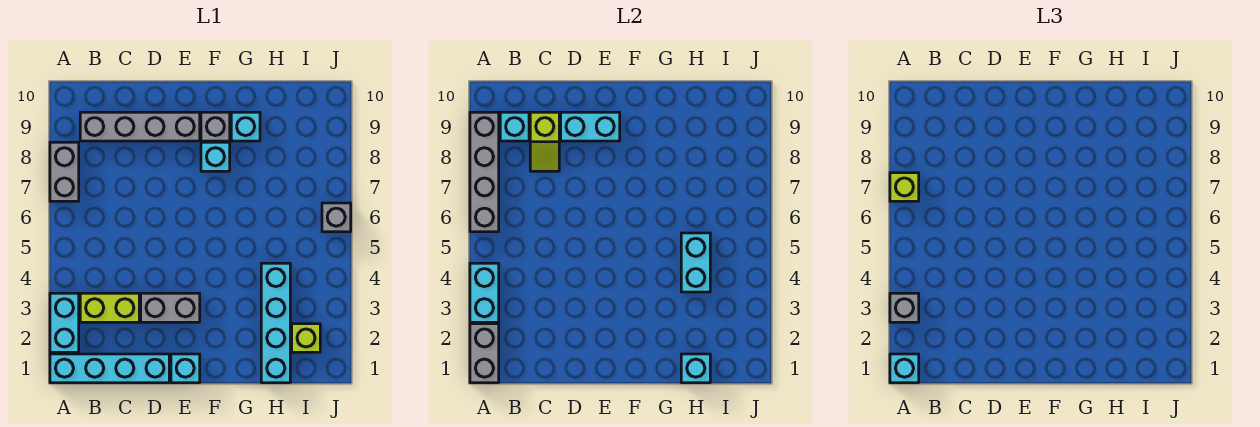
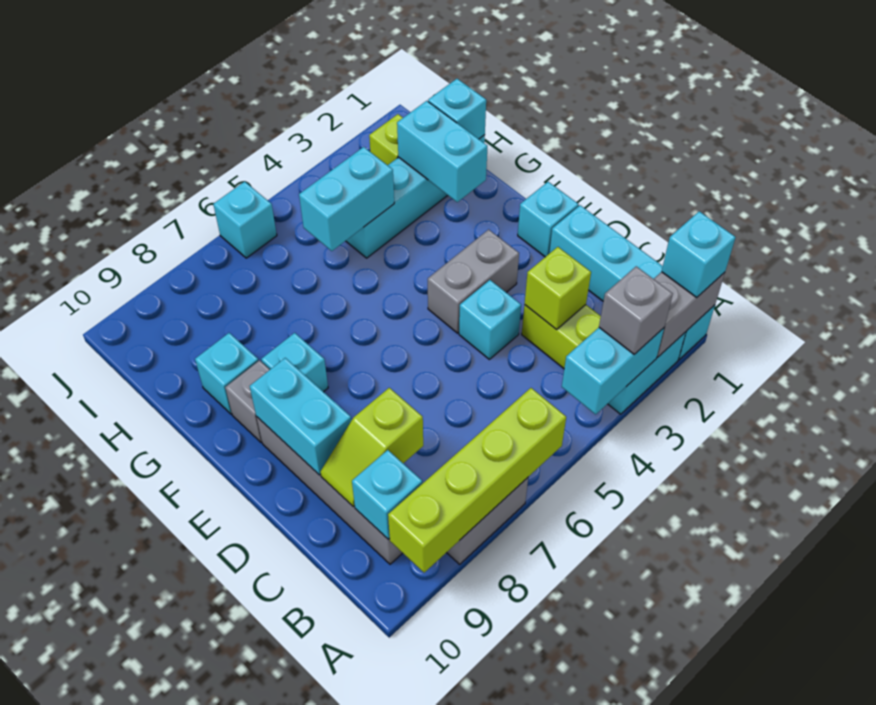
grey brick A6:A9 level 2 -> lime brick A6:A9 level 2
lime brick A7 level 3 -> lime brick C3 level 2
lime slope C8:C9 level 2 top 9 -> lime slope C8:C9 level 2 top 8
grey brick D3:E3 level 1 -> grey brick E3:E4 level 1
none -> cyan brick D4 level 1
none -> cyan brick G2:H2 level 2
grey brick J6 level 1 -> cyan brick J6 level 1

